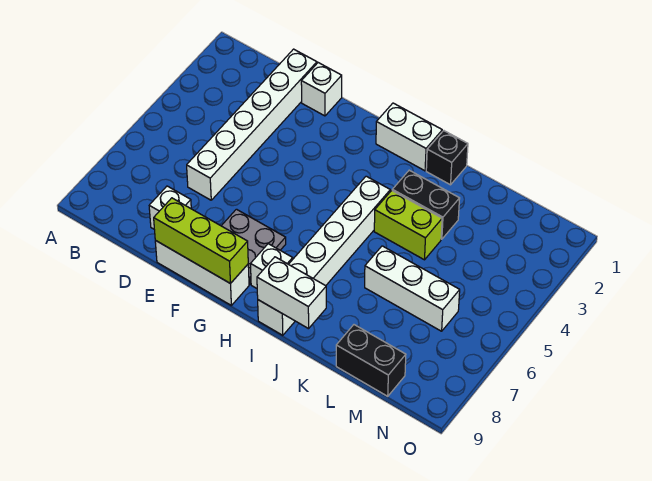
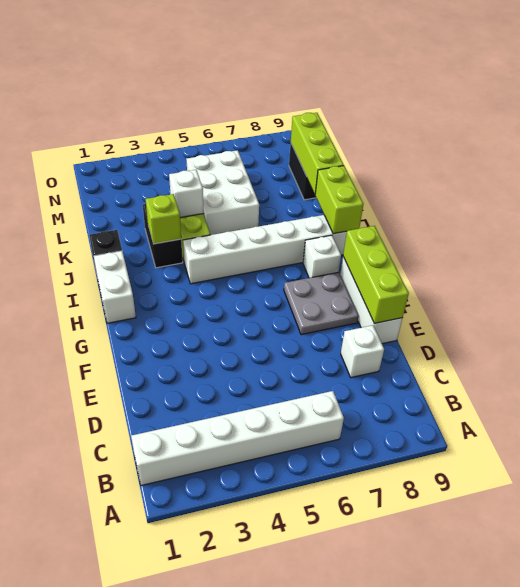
white brick D1:D6 level 1 -> white brick B1:B6 level 1
white brick E1 level 1 -> white brick K4 level 2
white brick I9:J9 level 2 -> lime brick I9:J9 level 2
none -> lime brick J3 level 2
white brick K6:M6 level 1 -> white brick K5:M6 level 1
none -> lime brick K9:M9 level 2

